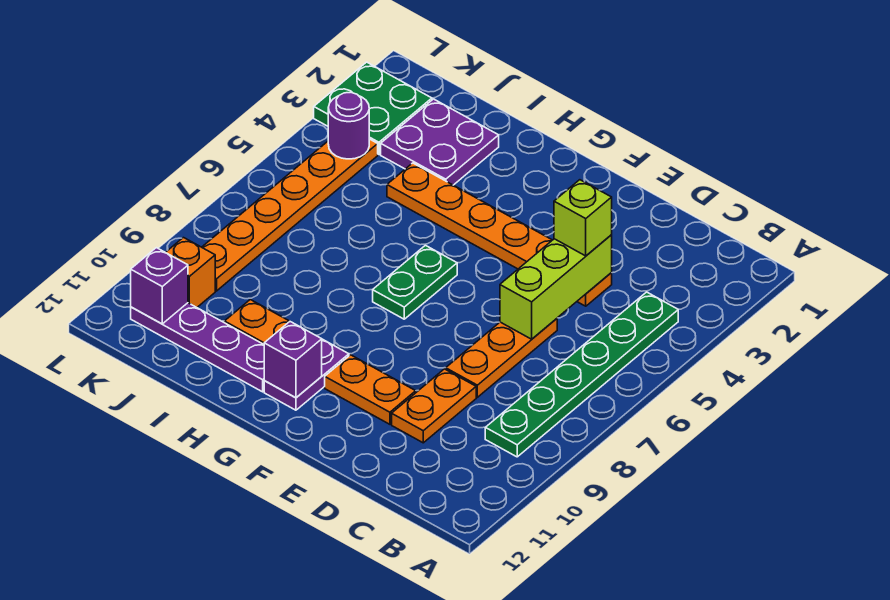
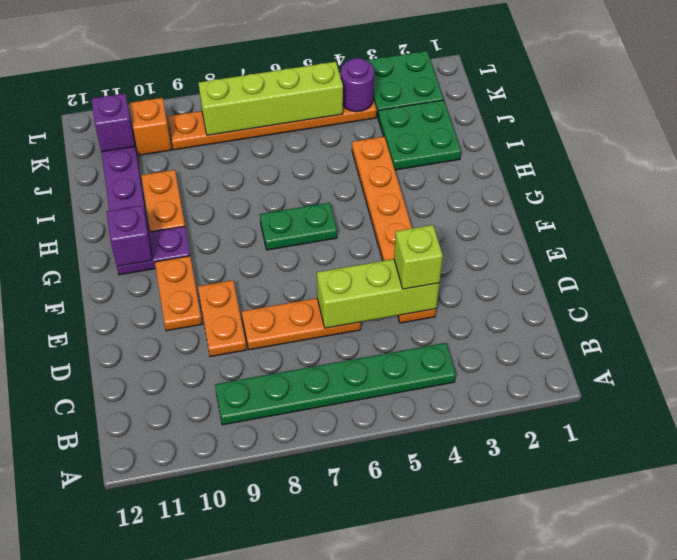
orange plate D9:D10 level 1 -> orange plate D9:E9 level 1
purple plate I2:J3 level 1 -> green plate I2:J3 level 1
none -> lime brick K5:K8 level 2

